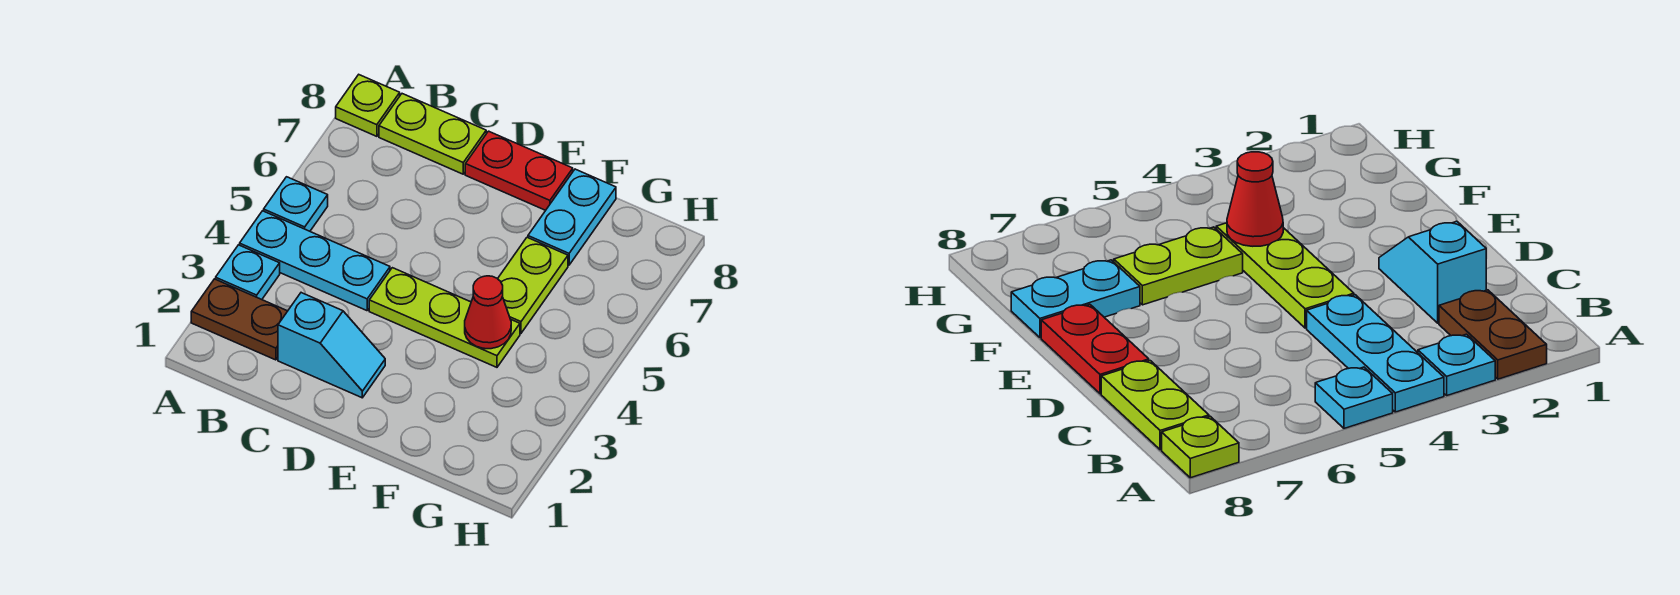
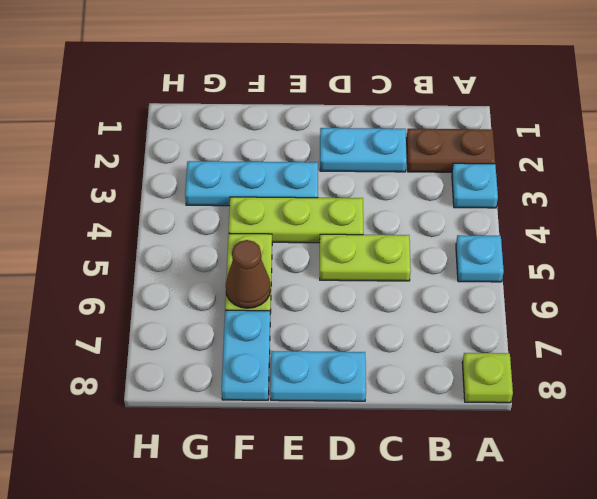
cyan plate A4:C4 level 1 -> cyan plate E3:G3 level 1
lime plate B8:C8 level 1 -> lime plate C5:D5 level 1
cyan slope C2:D2 level 1 top C -> cyan plate C2:D2 level 1
red plate D8:E8 level 1 -> cyan plate D8:E8 level 1
red cone F4 level 2 -> none
none -> brown cone F6 level 2

